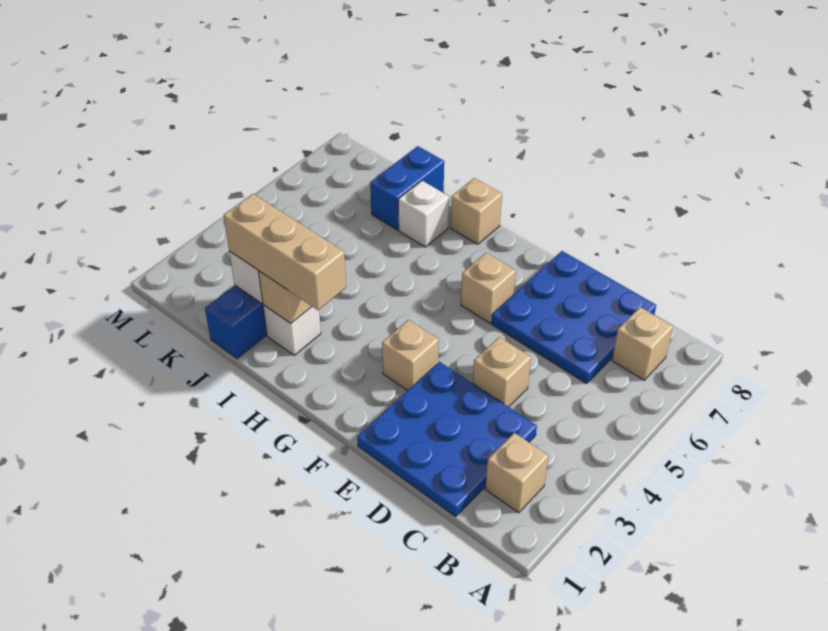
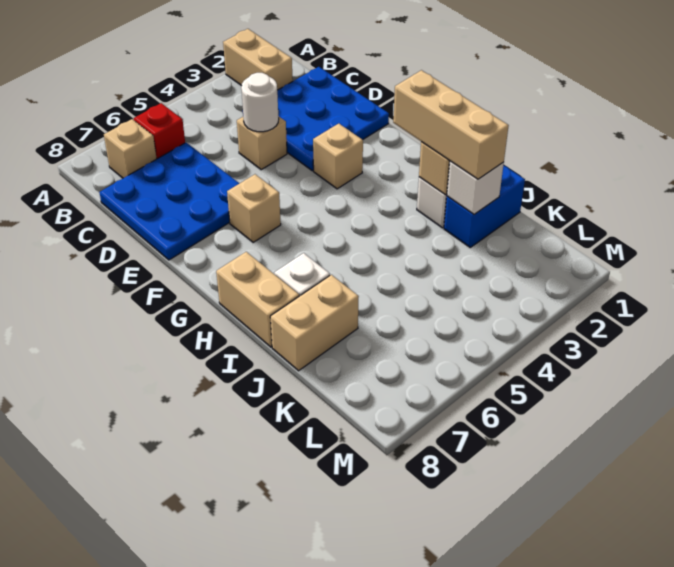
tan brick B2 level 1 -> tan brick A2:B2 level 1
none -> red brick B6 level 1
none -> white round brick D4 level 2
tan brick H8 level 1 -> tan brick H8:I8 level 1
blue brick J7:J8 level 1 -> tan brick J7:J8 level 1

